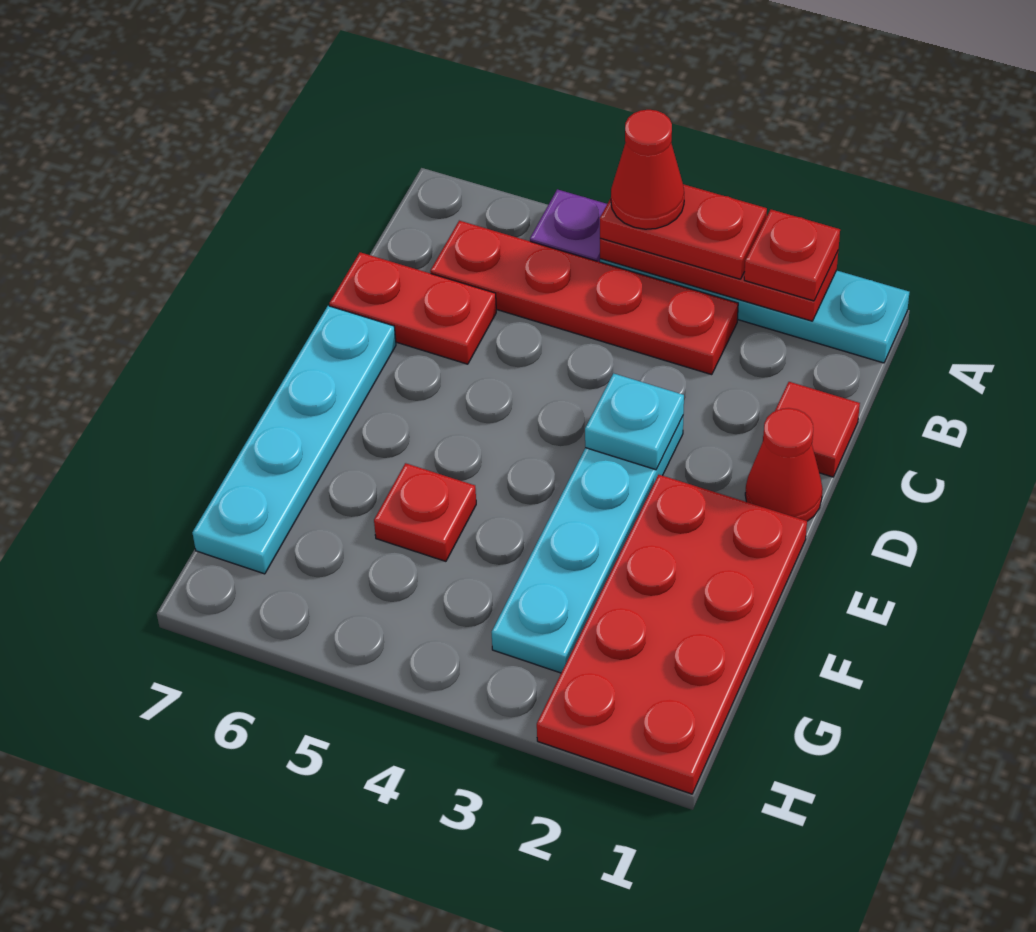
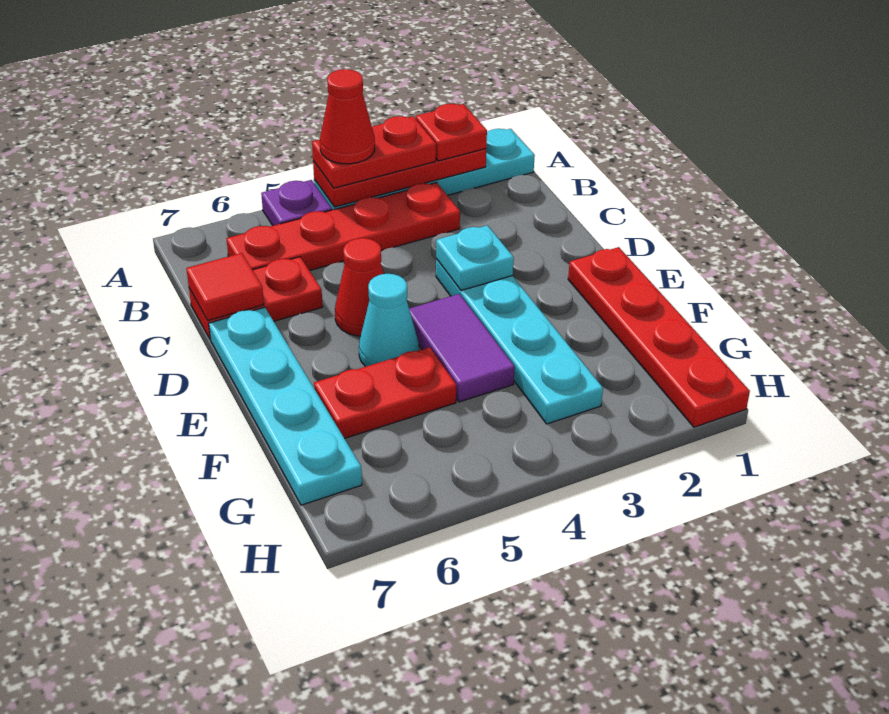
red tile C1 level 1 -> red tile C7 level 2
red cone D1 level 1 -> red cone D5 level 1
red plate E1:H2 level 1 -> red plate E1:H1 level 1
none -> purple tile E4:F4 level 1
none -> cyan cone E5 level 1
red plate F5 level 1 -> red plate F5:F6 level 1

